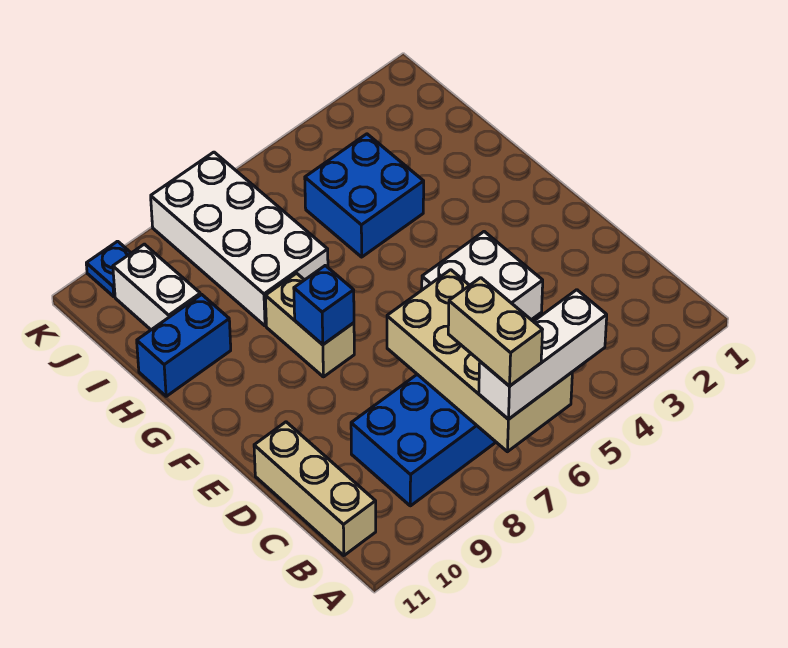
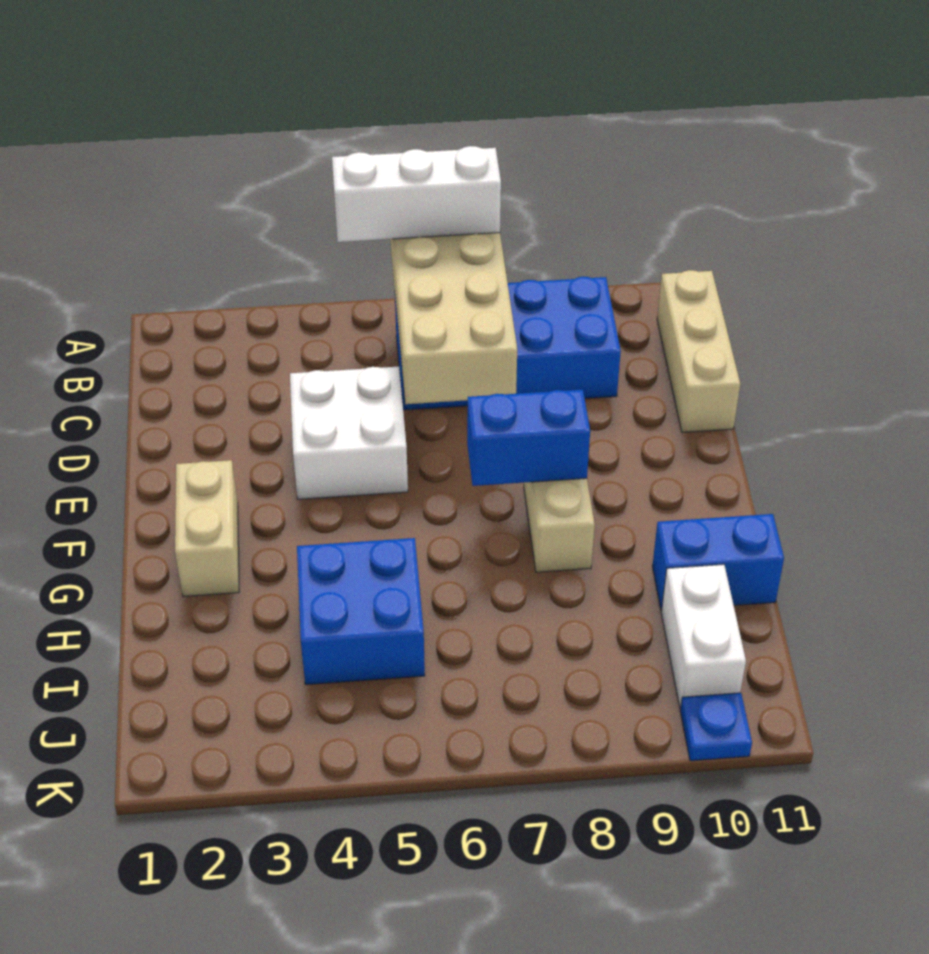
tan brick A7:B7 level 4 -> tan brick F2:G2 level 1
blue brick F8 level 2 -> blue brick F7:F8 level 2
white brick H7:K8 level 1 -> none

